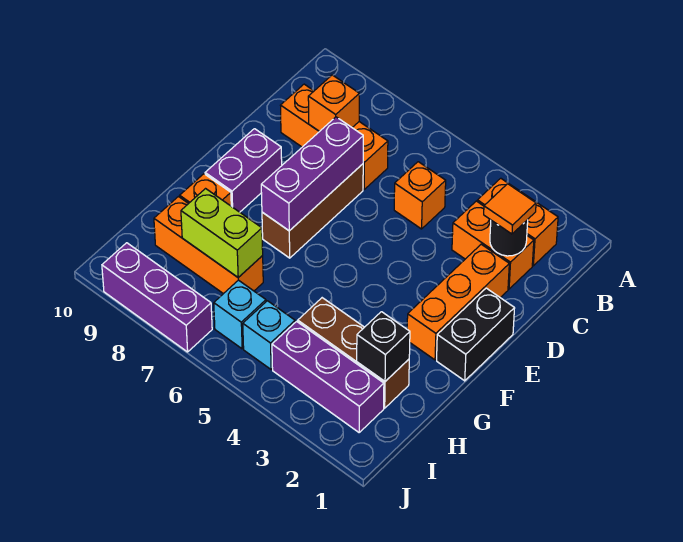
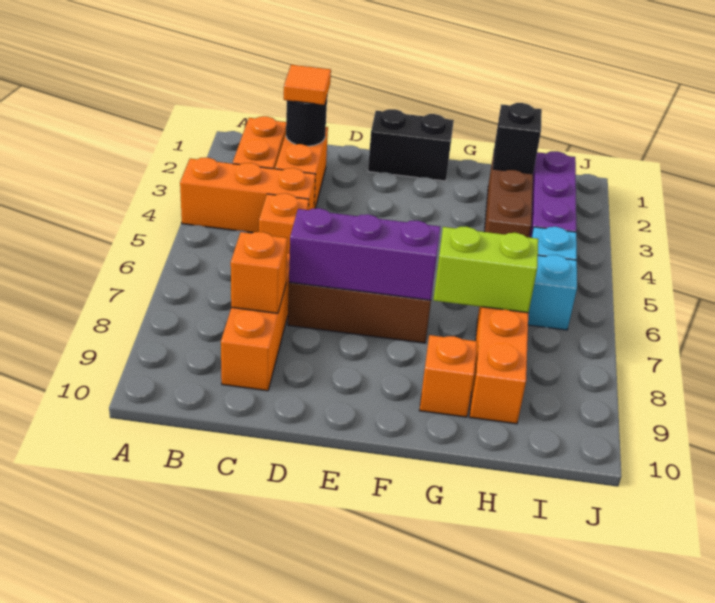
orange brick D2:F2 level 1 -> orange brick A4:C4 level 1
purple brick E9:F9 level 1 -> none
lime brick H7:H8 level 2 -> lime brick G7:H7 level 2
purple brick J7:J9 level 1 -> none

